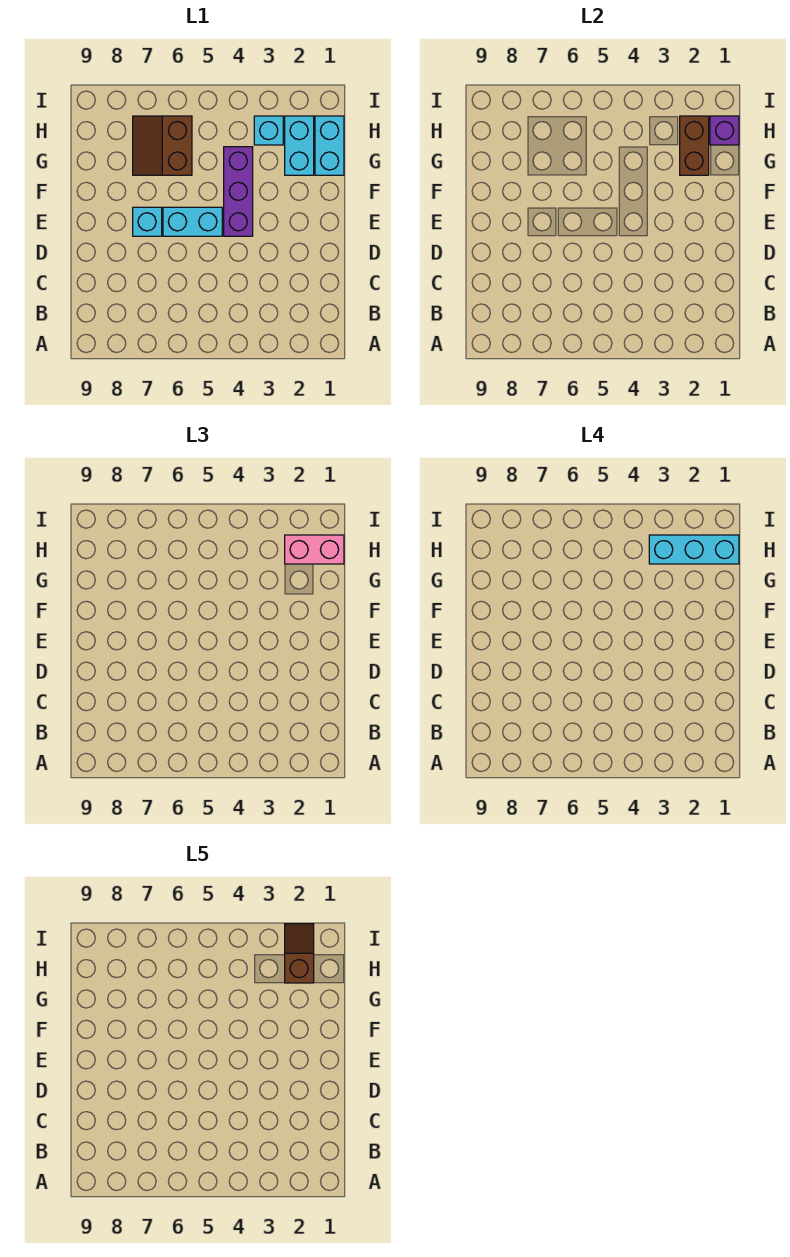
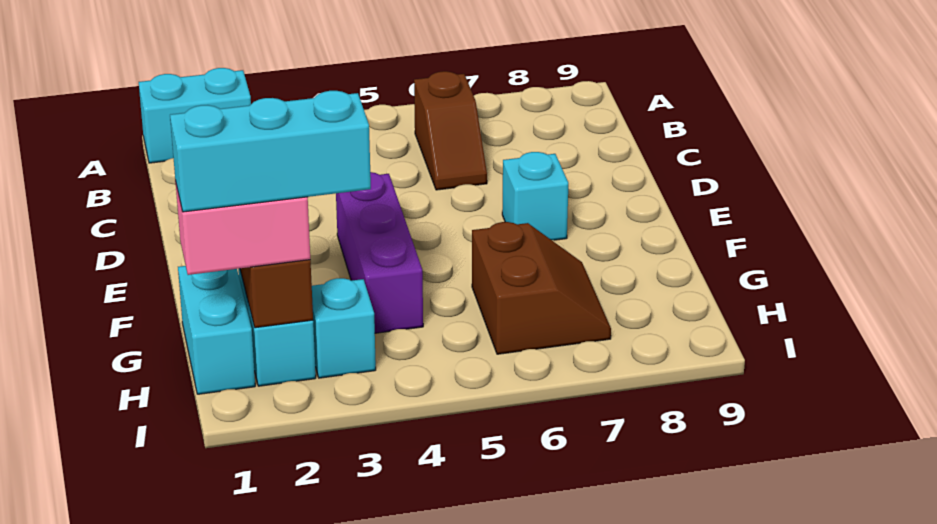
cyan brick E5:E6 level 1 -> cyan brick A1:A2 level 1
purple brick H1 level 2 -> none
brown slope H2:I2 level 5 top H -> brown slope B6:C6 level 1 top B

